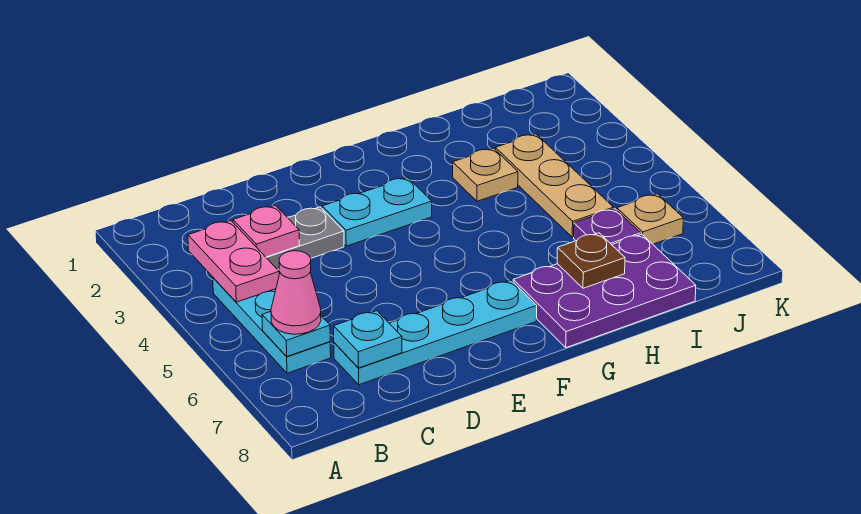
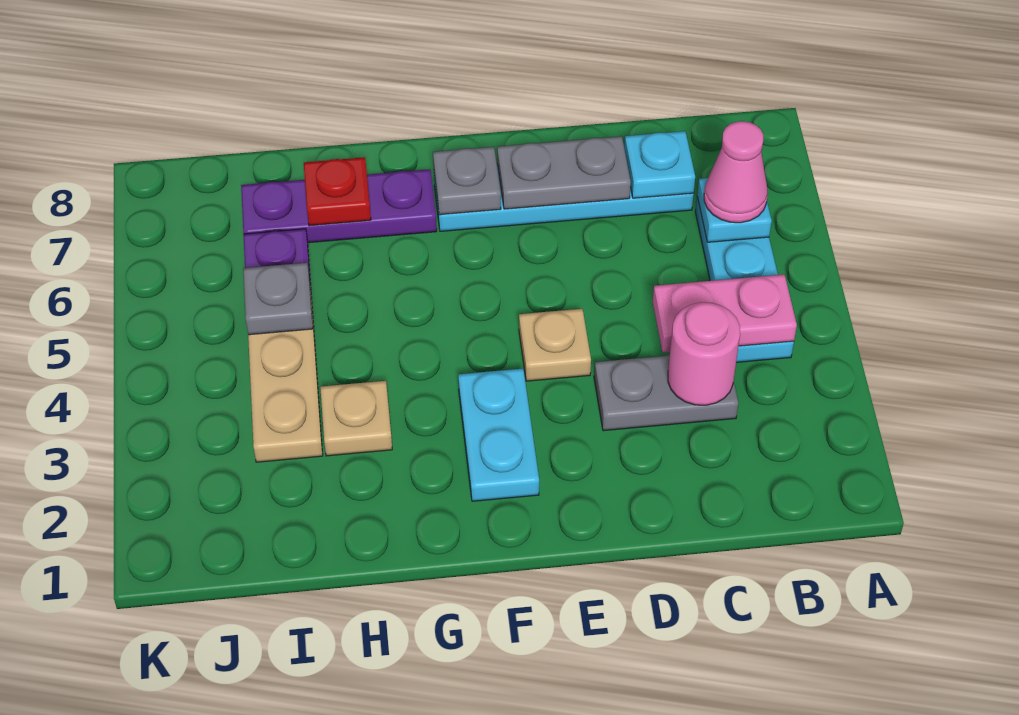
pink plate B3:B4 level 2 -> pink plate B4:C4 level 2
pink plate C3 level 2 -> pink round brick C3 level 2
none -> grey plate D7:E7 level 2
cyan plate E3:F3 level 1 -> cyan plate F2:F3 level 1
none -> grey plate F7 level 2
purple plate G7:I8 level 1 -> purple plate G7:I7 level 1
brown plate H7 level 2 -> red plate H7 level 2
none -> grey plate I5 level 2
tan plate J6 level 1 -> tan plate E4 level 1

